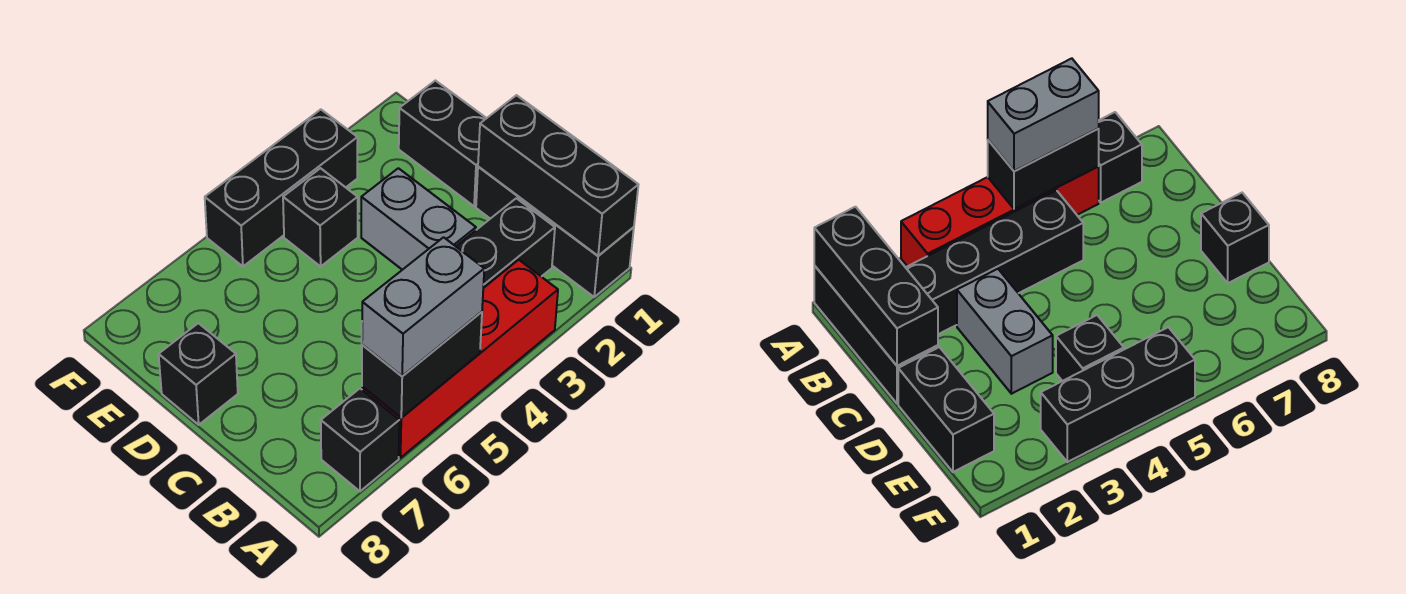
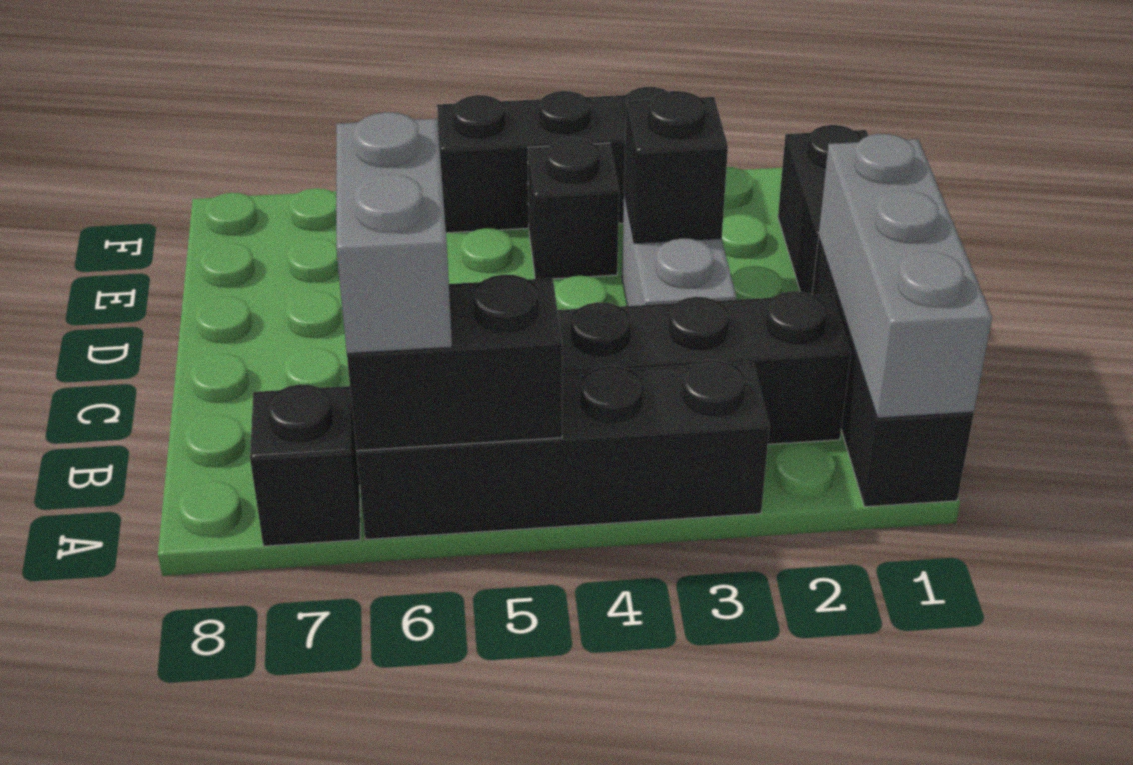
black brick A1:C1 level 2 -> grey brick A1:C1 level 2
red brick A3:A6 level 1 -> black brick A3:A6 level 1
grey brick A5:A6 level 3 -> grey brick A6:B6 level 3
black brick D8 level 1 -> black brick D3 level 2

